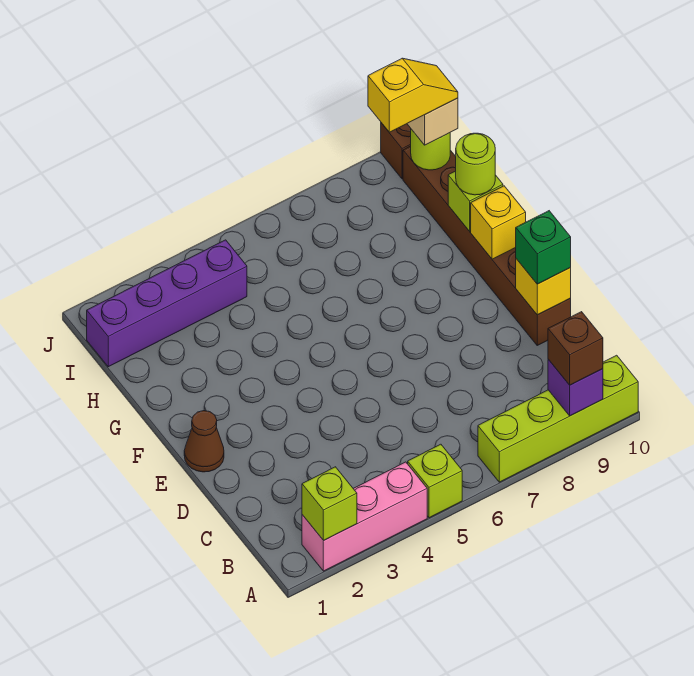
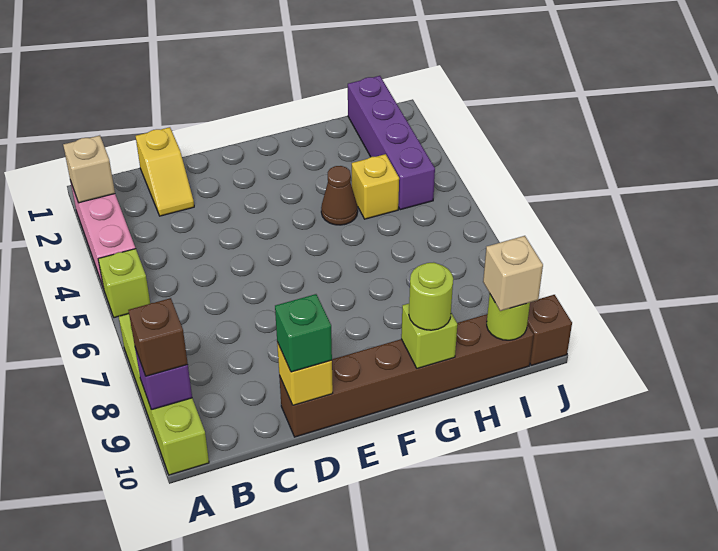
lime brick A2 level 2 -> tan brick A2 level 2
brown cone E1 level 1 -> brown cone G4 level 1
yellow brick F10 level 2 -> yellow brick H4 level 1
yellow slope I9:I10 level 4 top 9 -> yellow slope C1:C2 level 1 top 1

